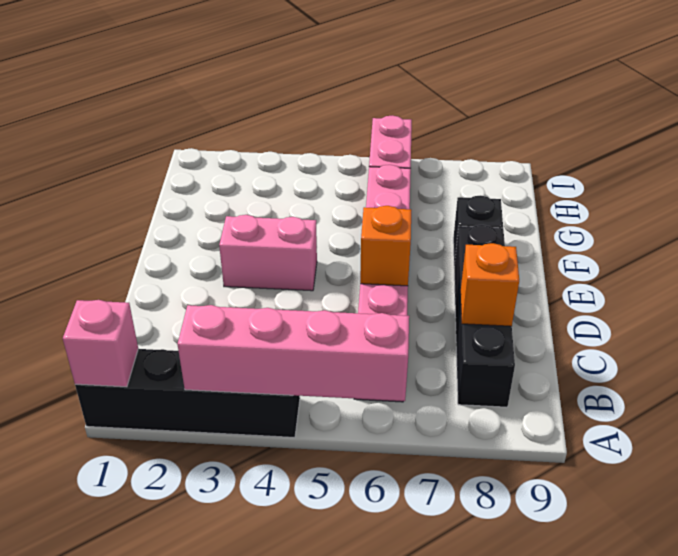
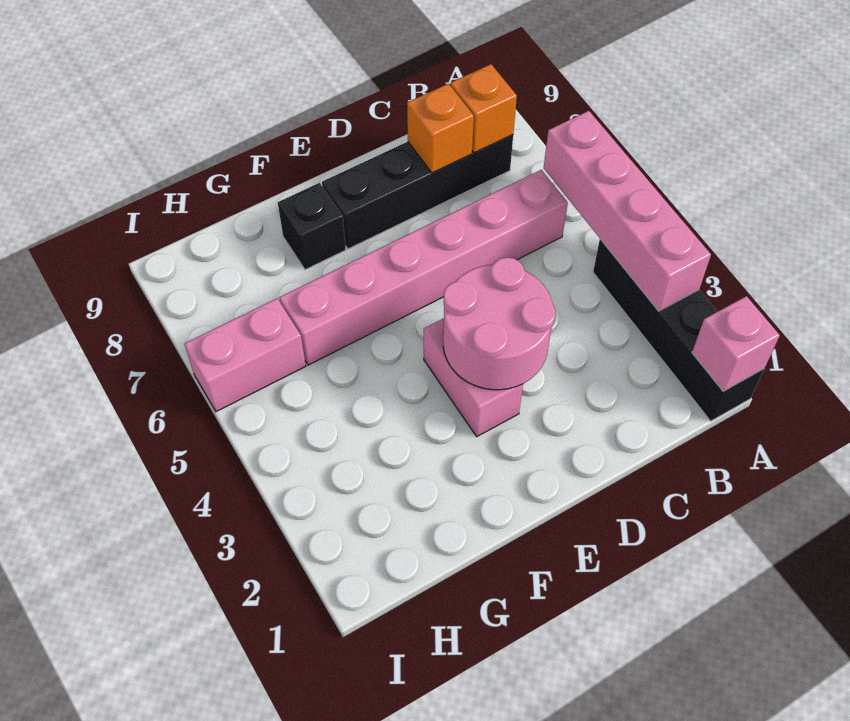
none -> pink round brick D3:E4 level 2
orange brick D6 level 2 -> orange brick B8 level 2

